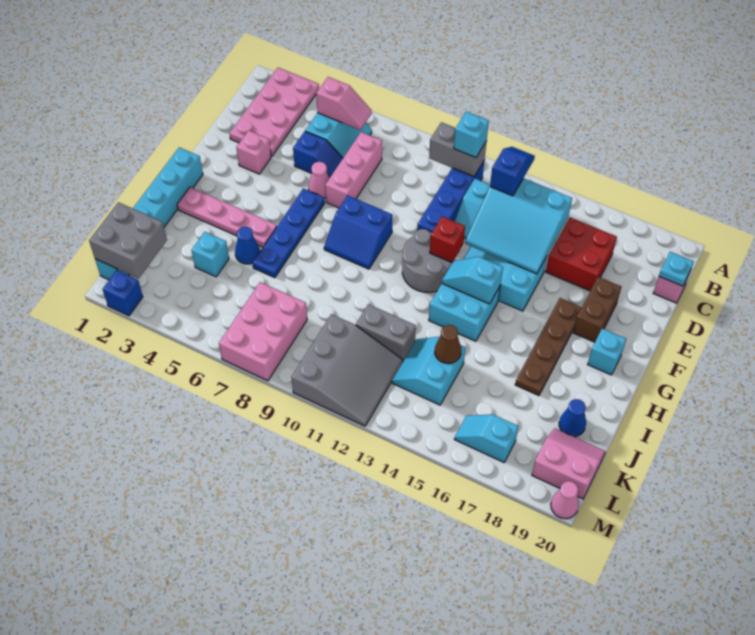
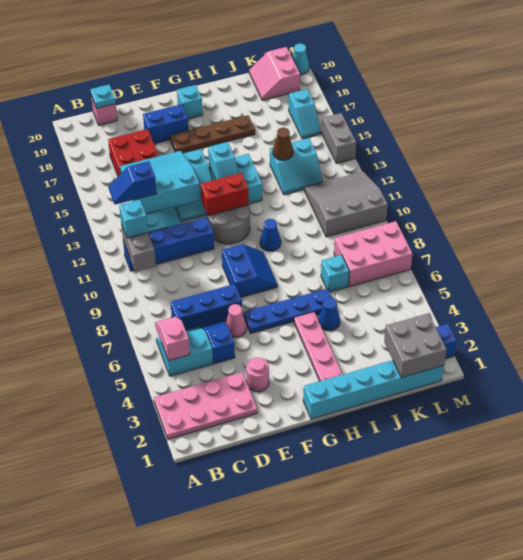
pink brick C7:E7 level 1 -> blue brick C7:E7 level 1
cyan slope C13:E15 level 2 top C -> cyan slope C13:E15 level 2 top 13
pink brick E3 level 1 -> pink round brick E3 level 1
brown brick E18:F18 level 1 -> blue brick E18:F18 level 1
red brick F12 level 2 -> red brick F12:G12 level 2
cyan brick J4 level 1 -> cyan brick J7 level 1
grey brick J11:J12 level 1 -> grey brick M14:M15 level 1
blue cone J19 level 1 -> blue cone H10 level 1
pink cone M20 level 1 -> cyan cone M20 level 1

